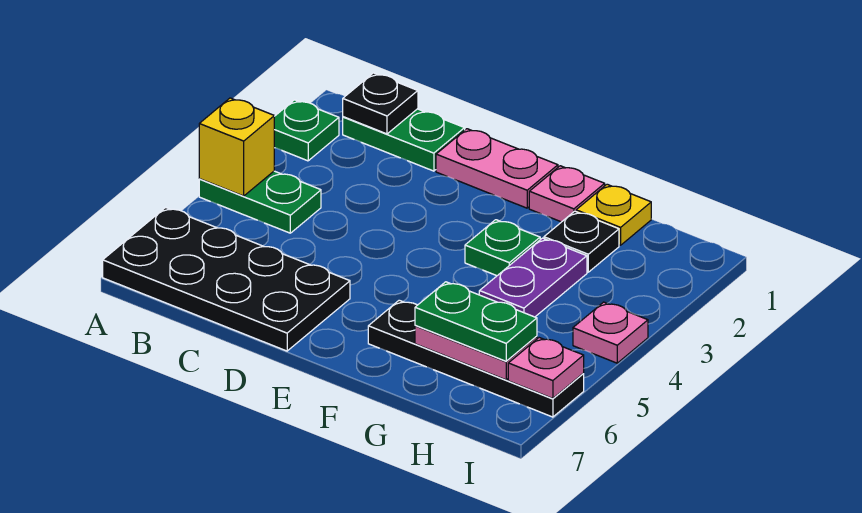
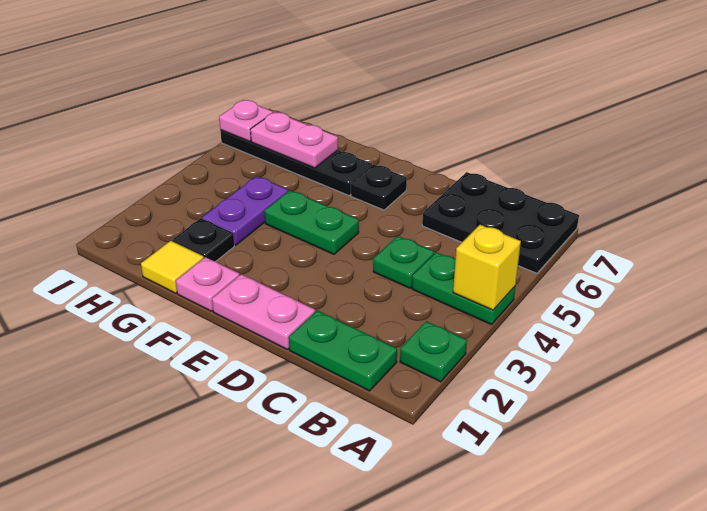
black plate A6:D7 level 1 -> black plate A6:C7 level 1
black plate B1 level 2 -> black plate E6 level 1
green plate F3 level 1 -> green plate C4 level 1
yellow plate G1 level 1 -> yellow tile G1 level 1
green plate G6:H6 level 3 -> green plate E4:F4 level 1
pink plate I4 level 1 -> none

